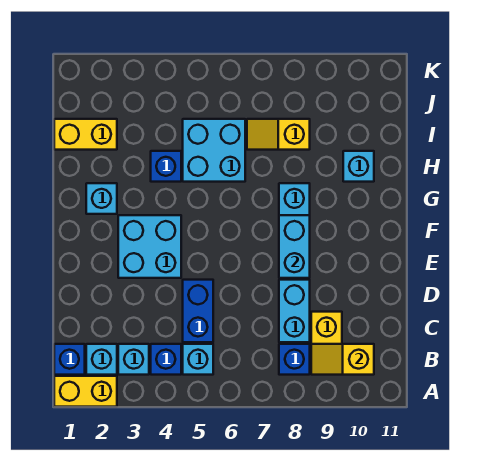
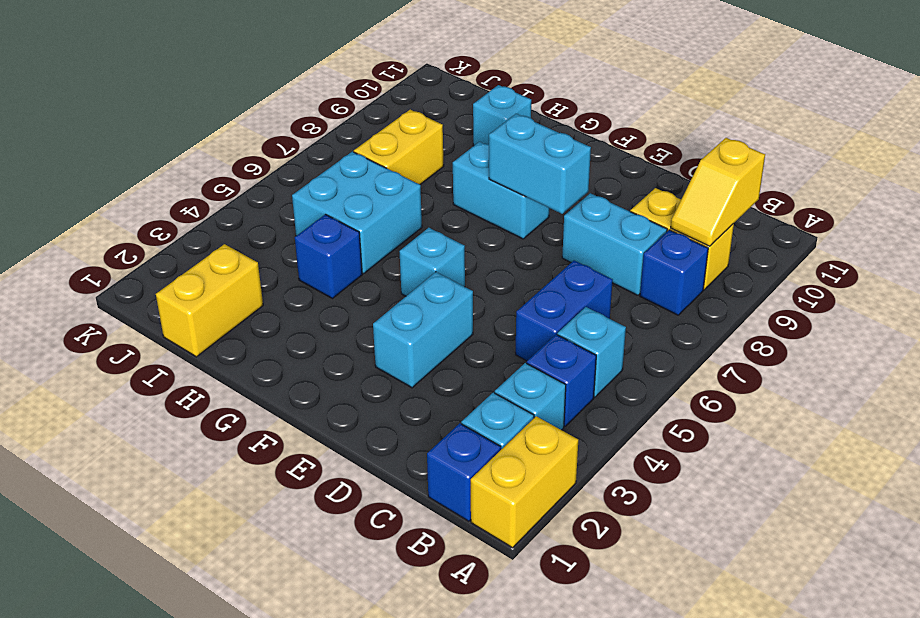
blue brick C5:D5 level 1 -> blue brick C5:C6 level 1
cyan brick E3:F4 level 1 -> cyan brick E3:E4 level 1
cyan brick G2 level 1 -> cyan brick F5 level 1
yellow slope I7:I8 level 1 top 8 -> yellow brick I7:I8 level 1

